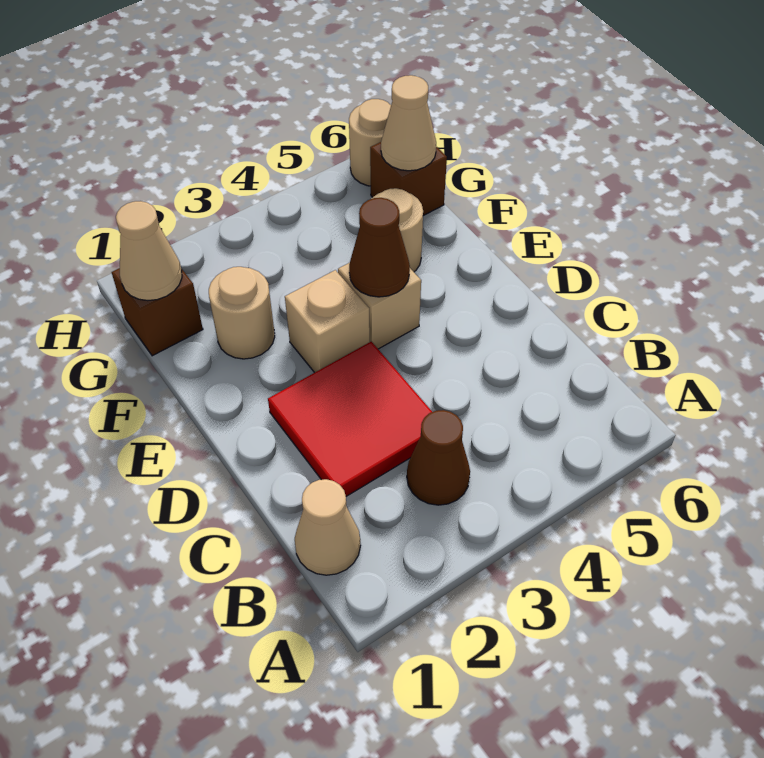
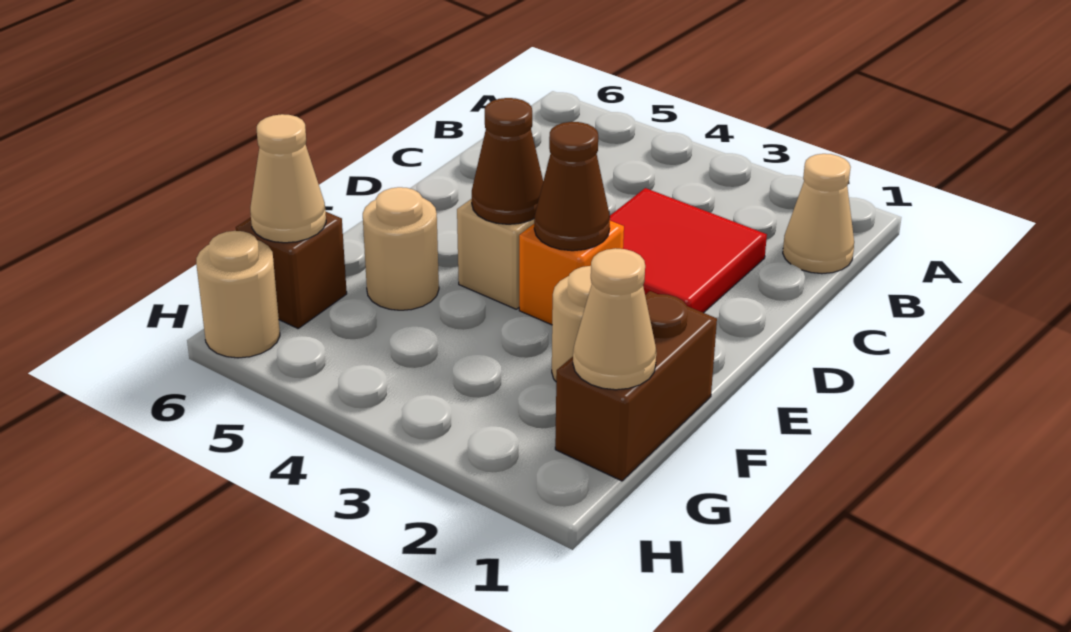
brown cone B3 level 1 -> brown cone E3 level 2
tan brick E3 level 1 -> orange brick E3 level 1
brown brick G1 level 1 -> brown brick F1:G1 level 1

